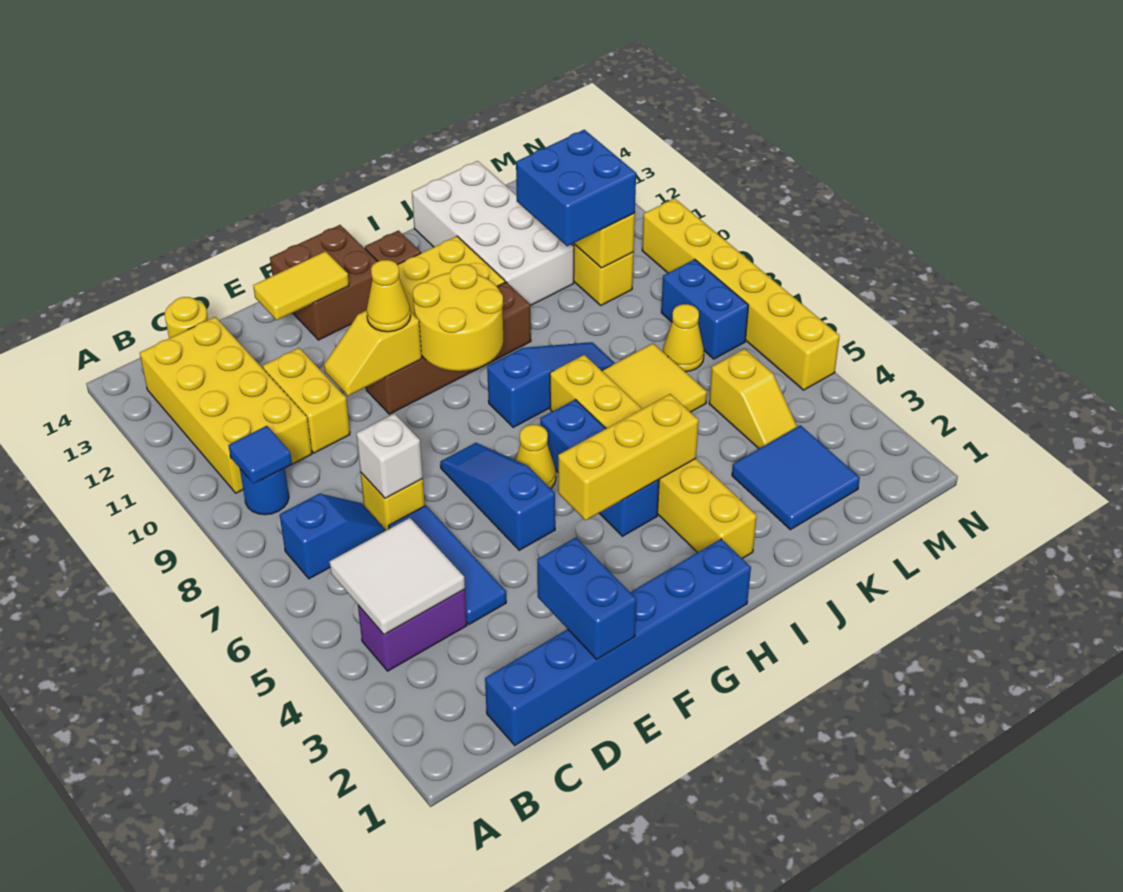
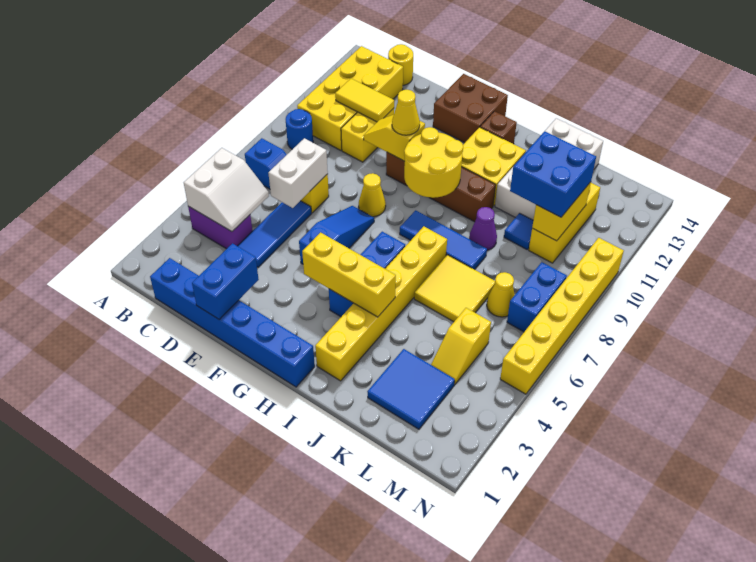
white tile B4:C5 level 2 -> white slope B4:C5 level 2 top B
blue tile B9 level 2 -> blue tile K10 level 1
white brick D7 level 2 -> white brick D6:D7 level 2
yellow tile E13:F13 level 2 -> yellow tile C11:D11 level 2
yellow cone G6 level 1 -> yellow cone F8 level 1
blue slope H8:J8 level 1 top H -> blue tile H8:J8 level 1
none -> purple cone J9 level 1

